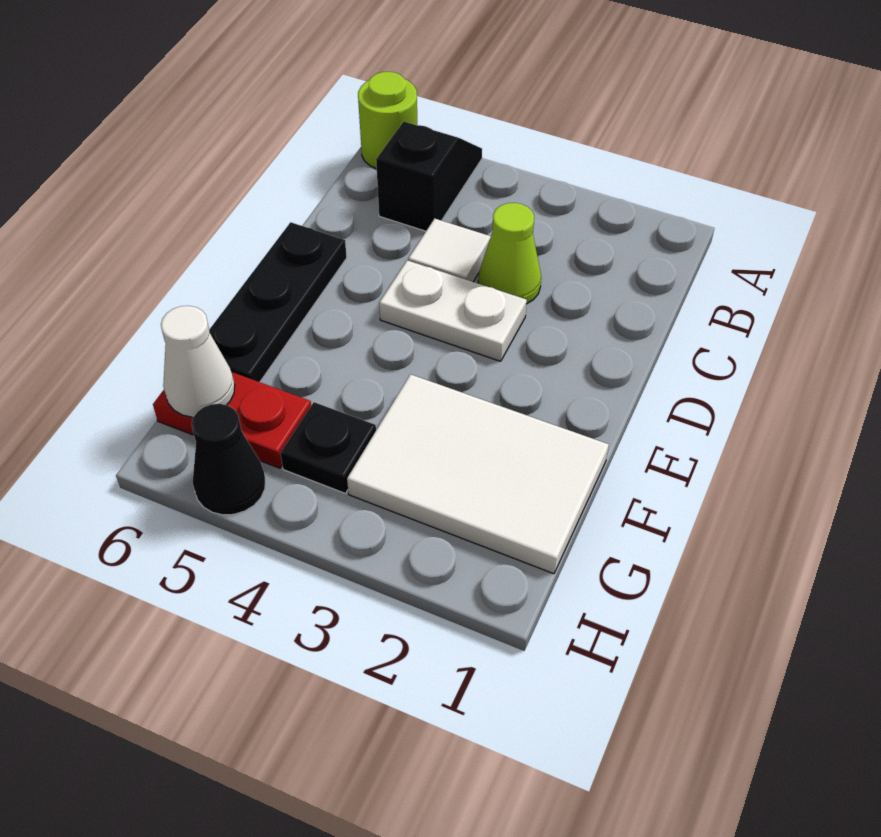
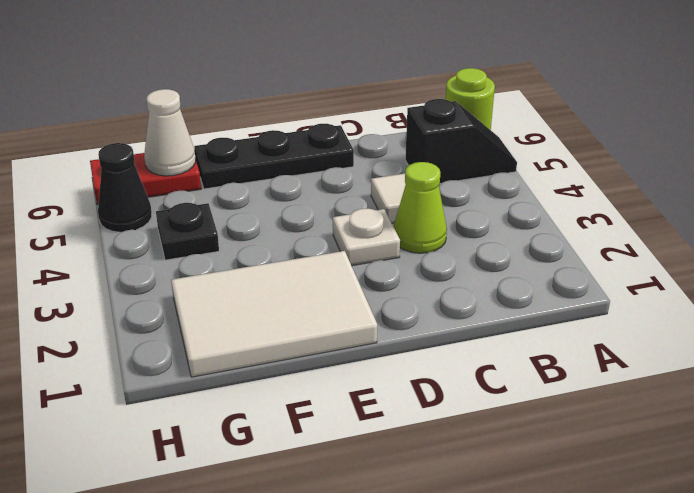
white plate D3:D4 level 1 -> white plate D3 level 1
white tile F1:G3 level 1 -> white tile E1:G2 level 1
red plate G5:G6 level 1 -> red plate G6:H6 level 1

